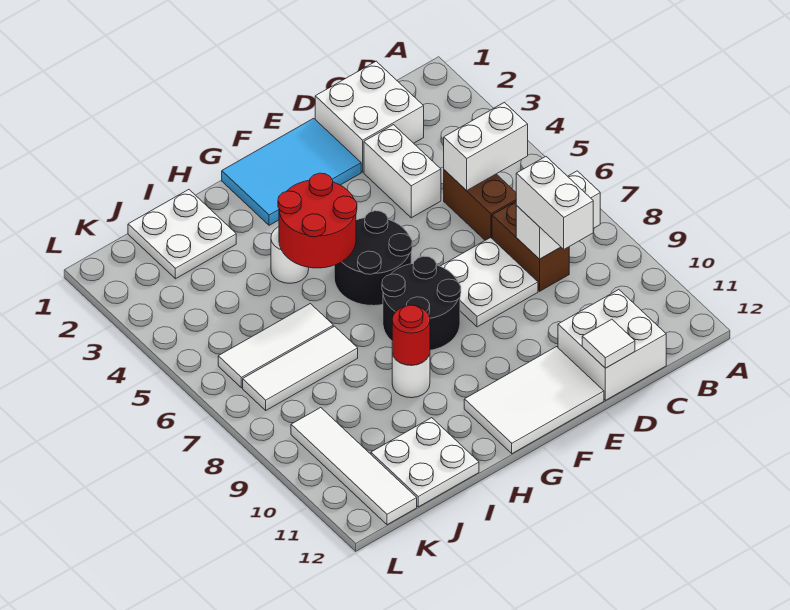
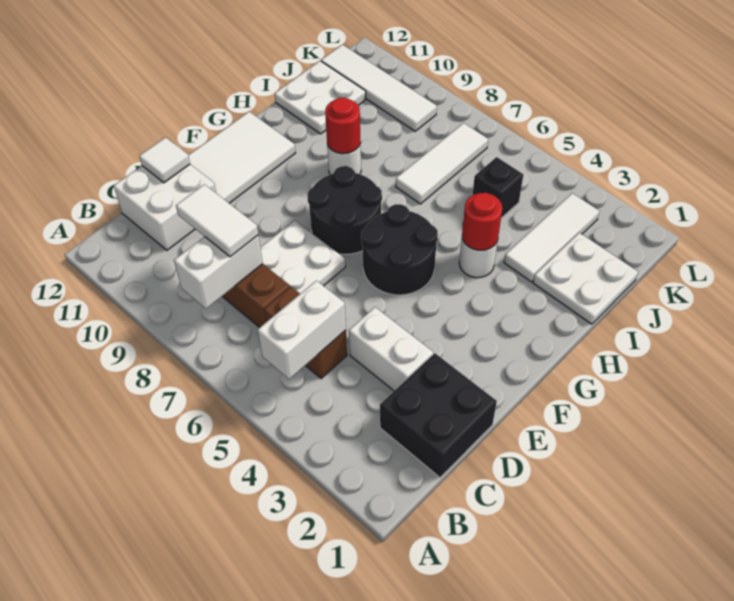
white brick C1:D2 level 1 -> black brick C1:D2 level 1
white brick C8:C9 level 3 -> white tile C8:C9 level 3
cyan tile E1:G2 level 1 -> none
red round brick G4:H5 level 2 -> red round brick H4 level 2
white tile I6:K6 level 1 -> white tile I3:K3 level 1
none -> black brick J5 level 1

